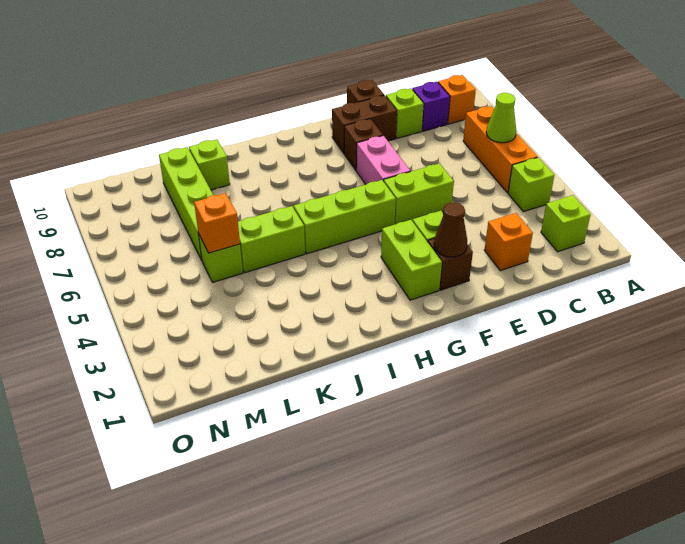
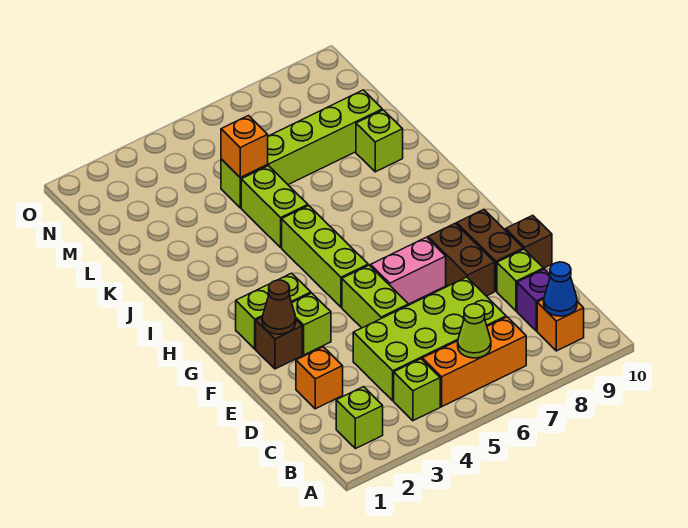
none -> blue cone B9 level 2
none -> lime brick C4:D7 level 1
brown brick F8 level 1 -> brown brick E8:F8 level 1

